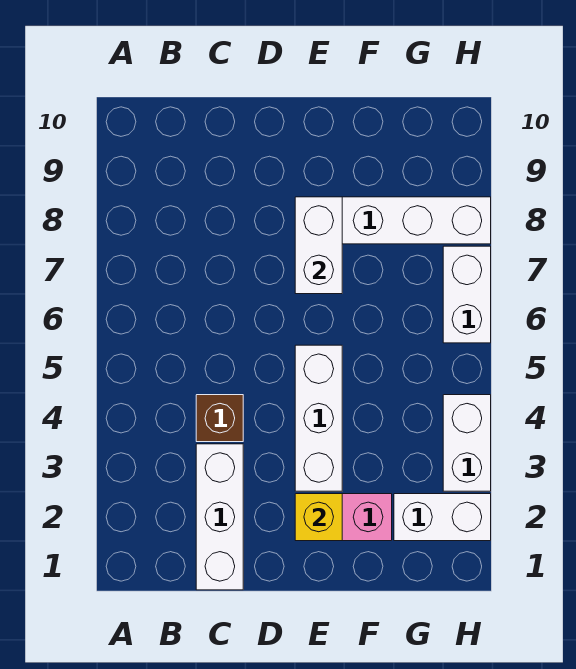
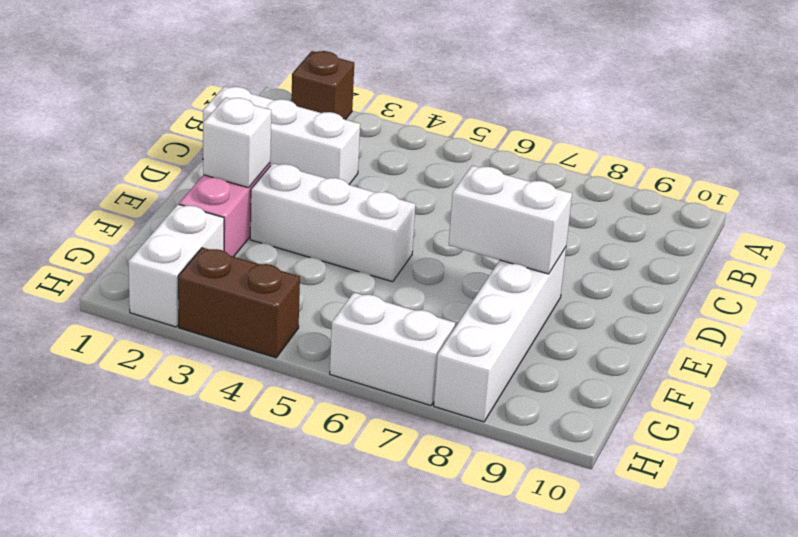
brown brick C4 level 1 -> brown brick A2 level 1
yellow brick E2 level 2 -> white brick E2 level 2
white brick H3:H4 level 1 -> brown brick H3:H4 level 1

